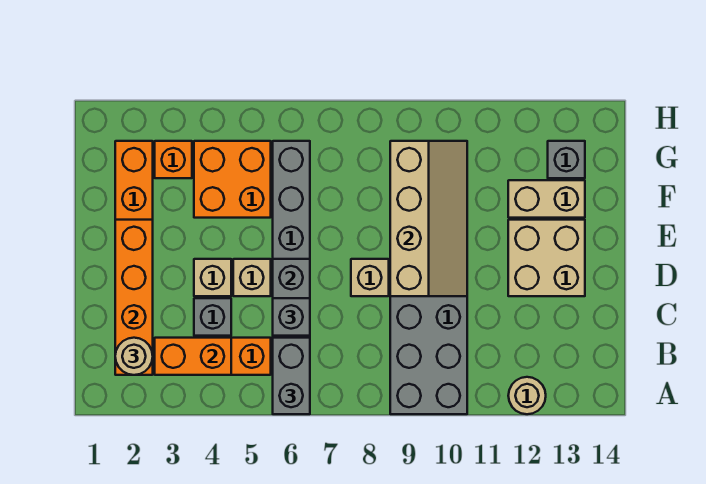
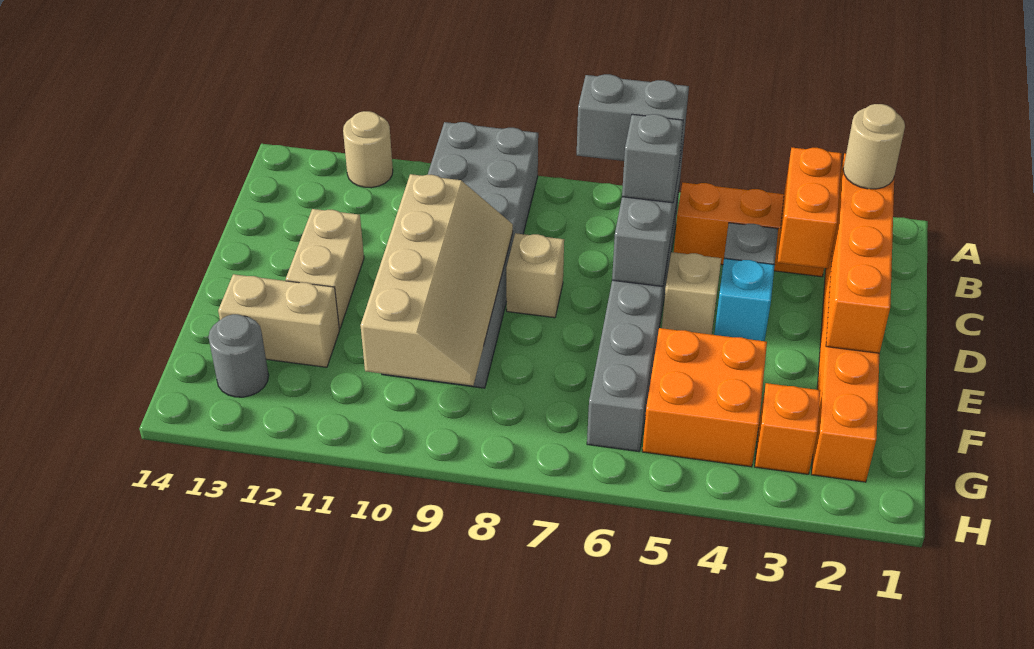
grey brick A6:B6 level 3 -> grey brick B6:B7 level 3
orange brick B3:B4 level 2 -> orange brick B3:C3 level 2
tan brick D4 level 1 -> cyan brick D4 level 1
tan slope D9:G10 level 2 top 9 -> tan slope D9:G10 level 2 top 10
tan brick D12:E13 level 1 -> tan brick D12:E12 level 1
grey brick G13 level 1 -> grey round brick G13 level 1

